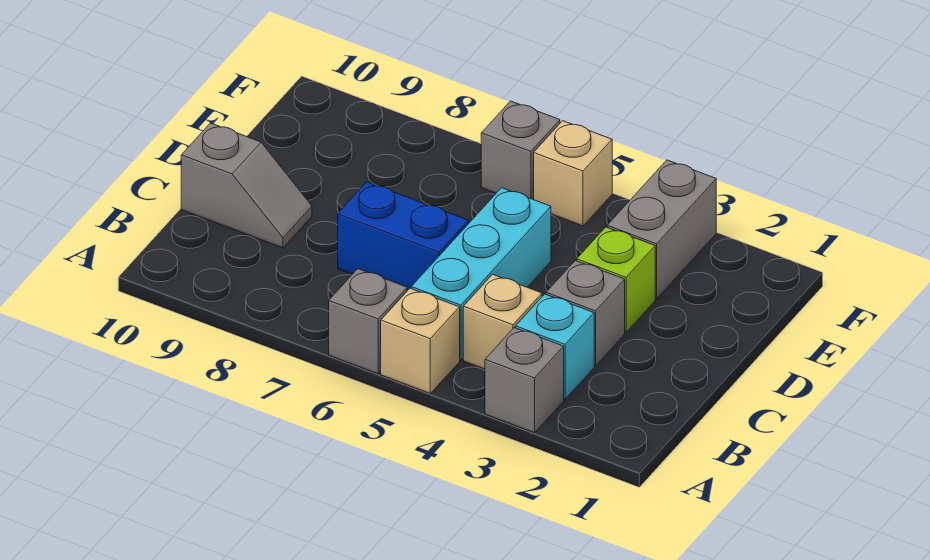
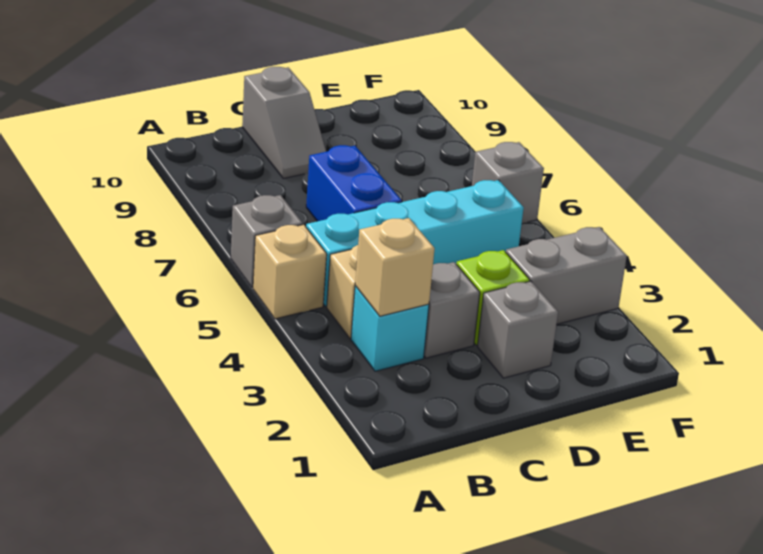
grey brick A3 level 1 -> grey brick D2 level 1
cyan brick B5:D5 level 1 -> cyan brick B5:E5 level 1
tan brick F5 level 1 -> tan brick B3 level 2

